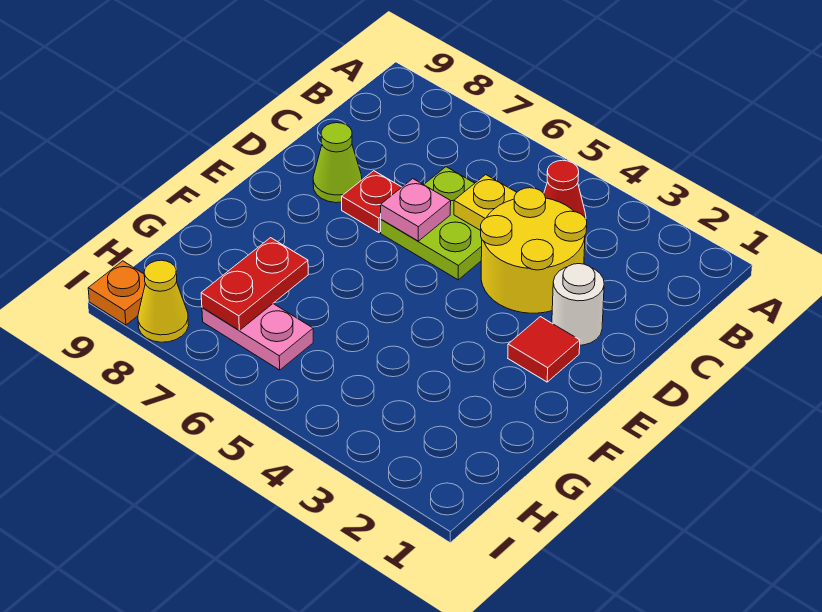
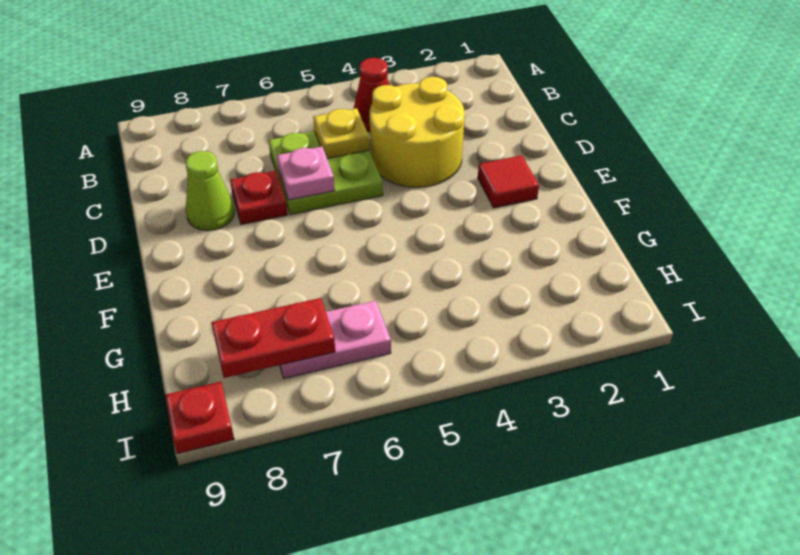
white round brick D2 level 1 -> none
red plate G7:H7 level 2 -> red plate H7:H8 level 2
yellow cone I8 level 1 -> none
orange plate I9 level 1 -> red plate I9 level 1

